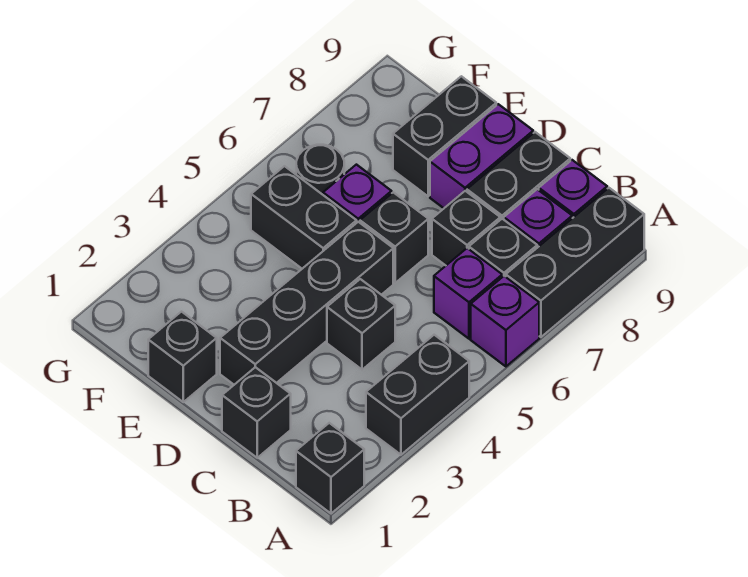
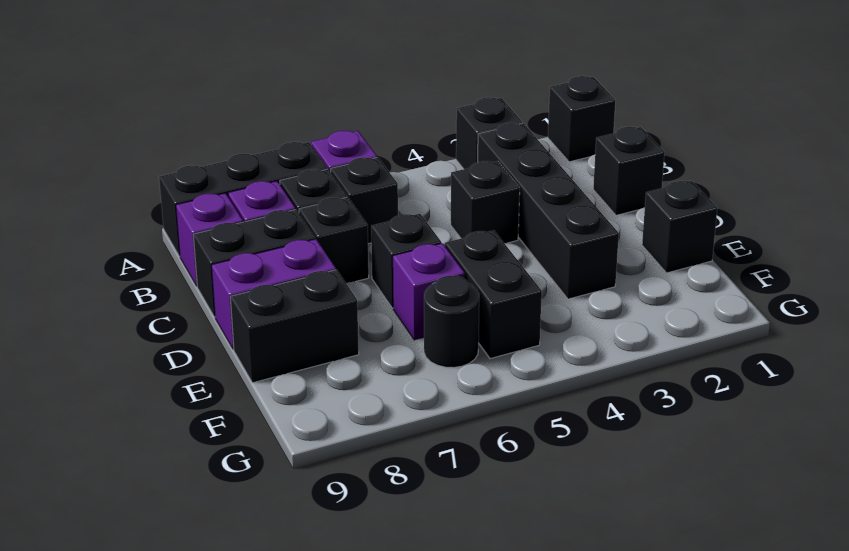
black brick A3:A4 level 1 -> black brick A3 level 1
purple brick B6 level 1 -> black brick B6 level 1
black brick D2:D5 level 1 -> black brick B3:E3 level 1

